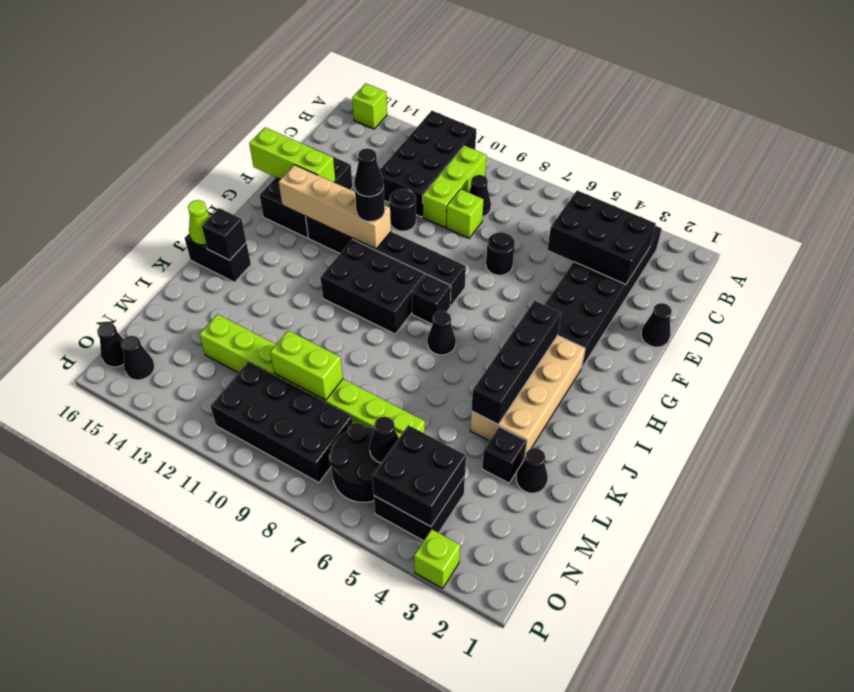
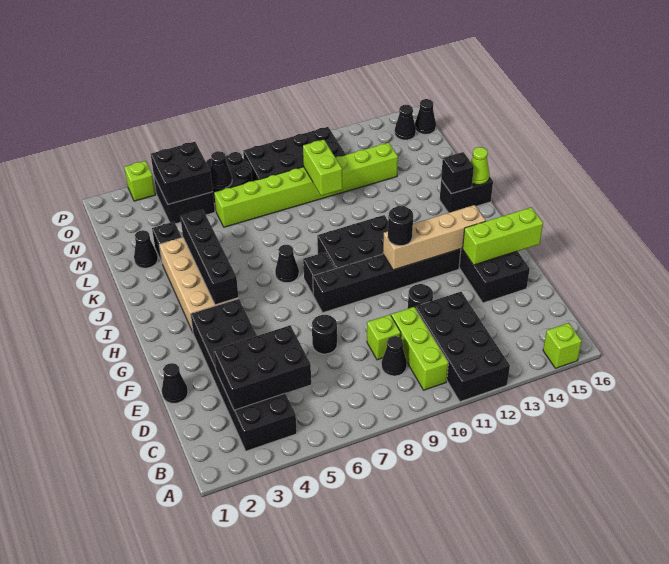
black cone G11 level 4 -> none
lime brick M9:M10 level 2 -> lime brick L10:M10 level 2

